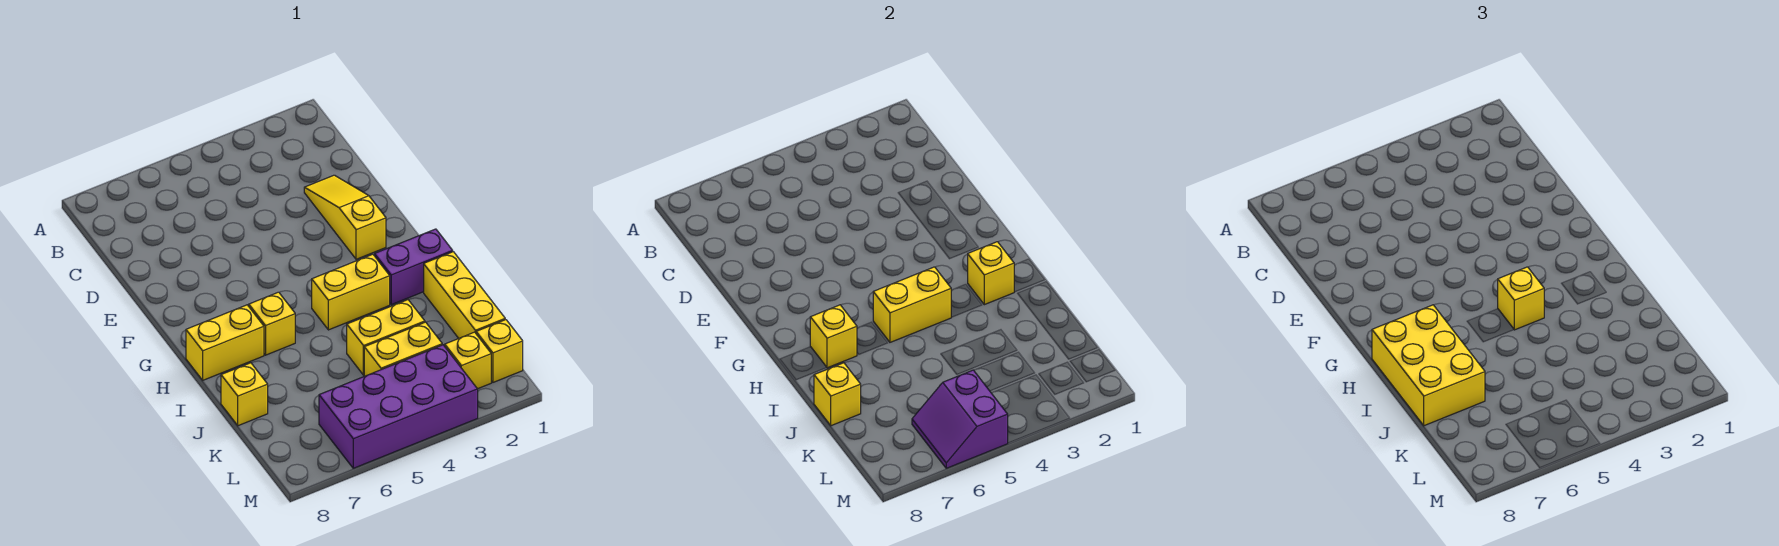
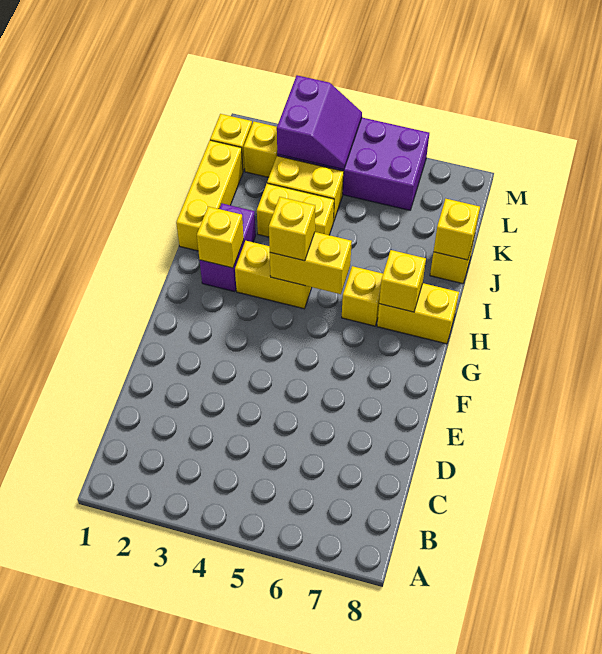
yellow slope D2:F2 level 1 top F -> none
purple brick H1:H2 level 1 -> purple brick H2:I2 level 1
yellow brick H7:J8 level 3 -> none
purple slope L5:M6 level 2 top 5 -> purple slope L3:M4 level 2 top 3

